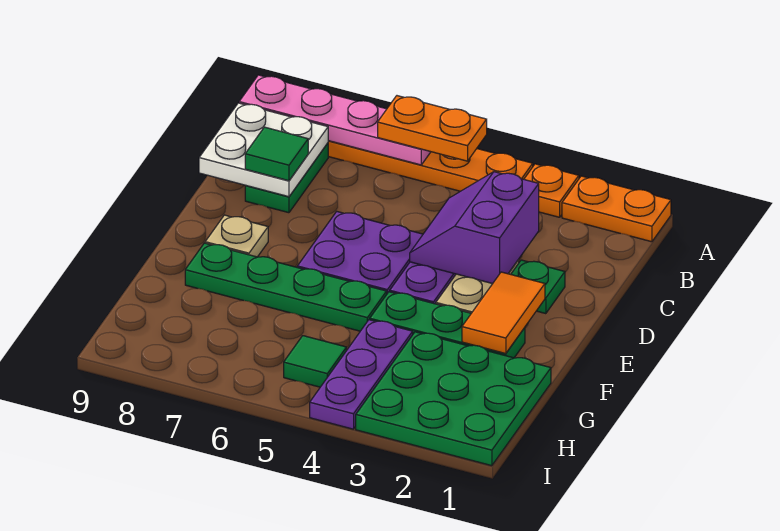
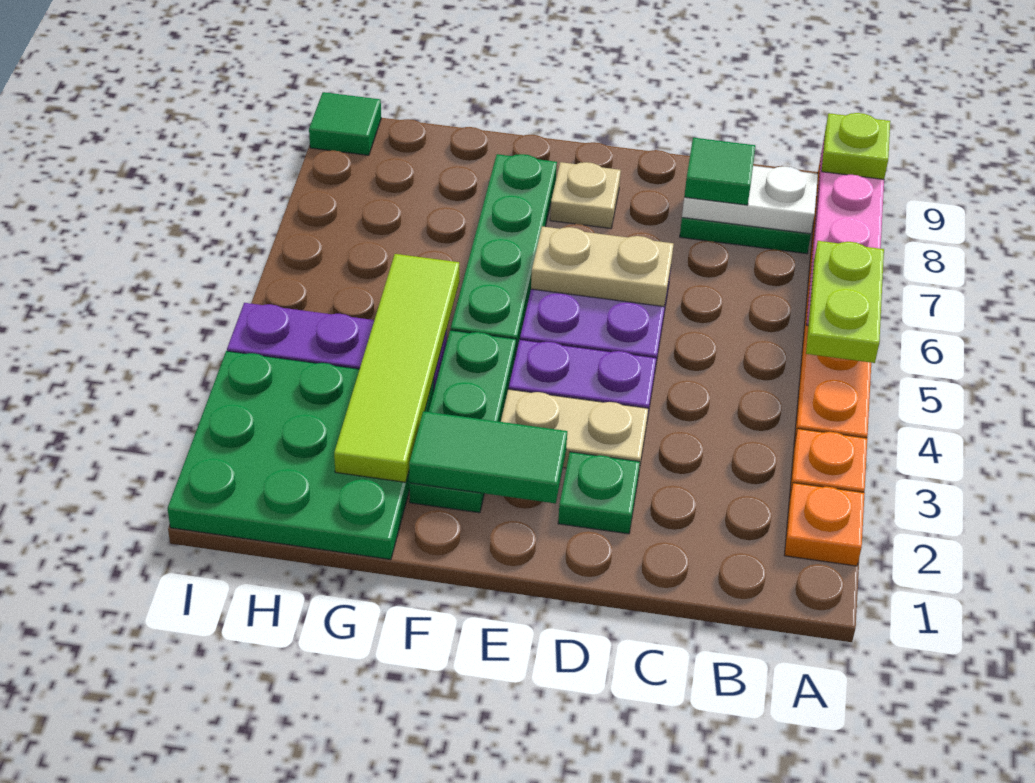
orange plate A1:A2 level 1 -> orange plate A2 level 1
orange plate A5:A6 level 3 -> lime plate A5:A6 level 3
none -> lime plate A9 level 3
white plate B8:C9 level 2 -> white plate B8:C8 level 2
purple slope C3:D4 level 2 top 3 -> none
none -> tan plate D6:E6 level 2
orange tile E2:F2 level 2 -> green tile E2:F2 level 2
none -> lime tile G2:G5 level 2
green tile H5 level 1 -> green tile I9 level 1

